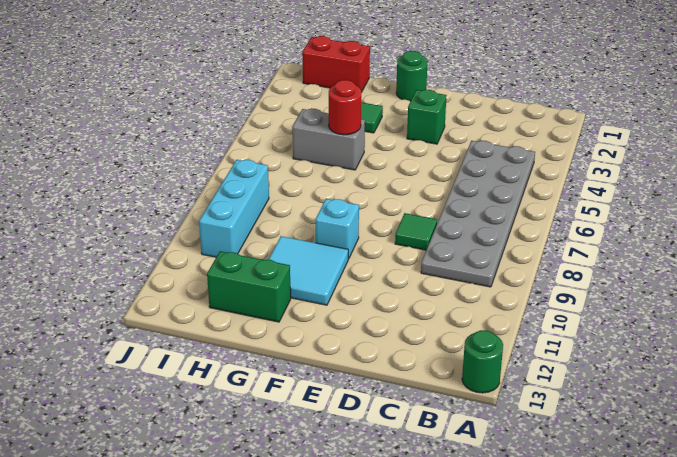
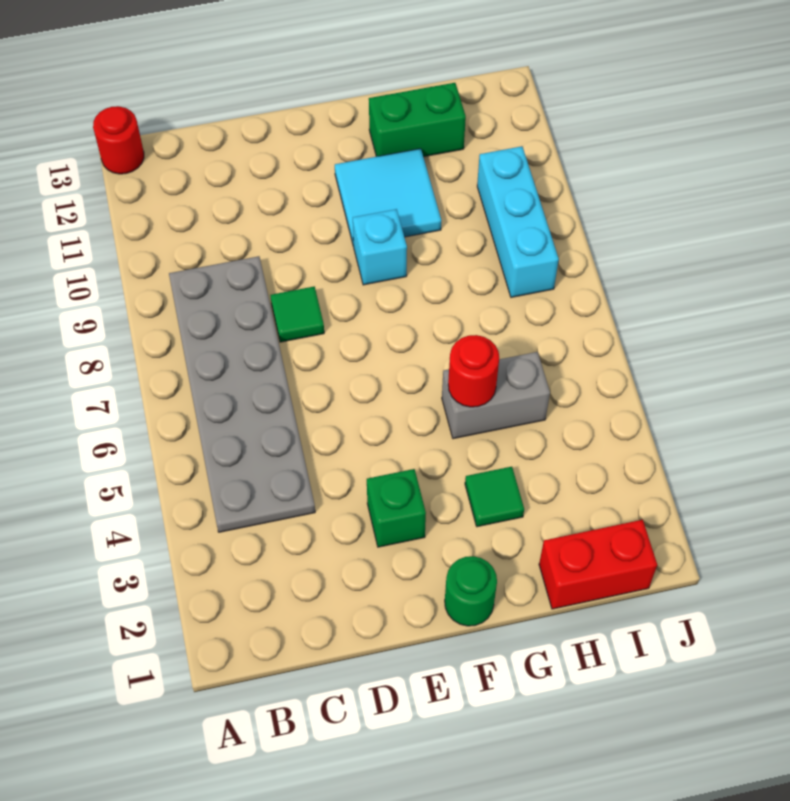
green round brick A13 level 1 -> red round brick A13 level 1

